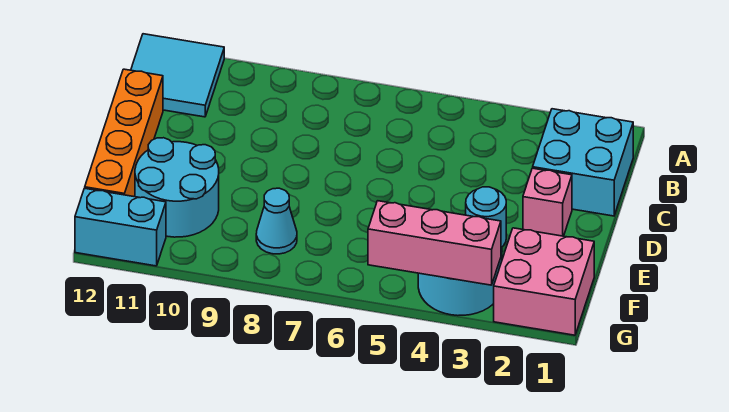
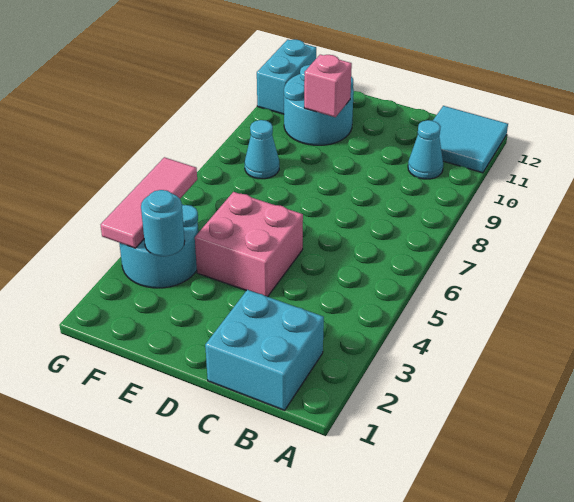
none -> cyan cone B10 level 1
orange brick C12:F12 level 1 -> none
pink brick D2 level 1 -> pink brick E10 level 2
pink brick F1:G2 level 1 -> pink brick D4:E5 level 1
pink brick G3:G5 level 2 -> pink tile G3:G5 level 2

